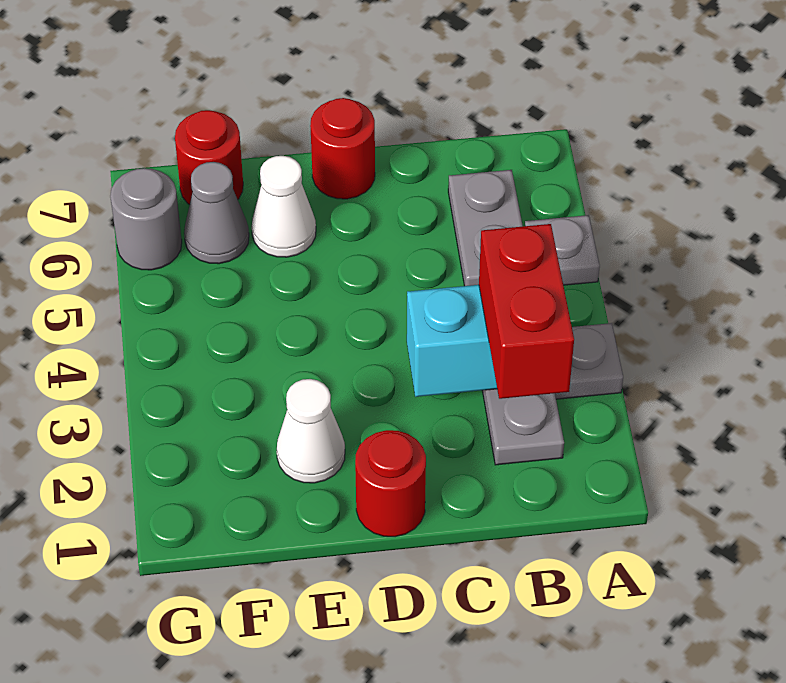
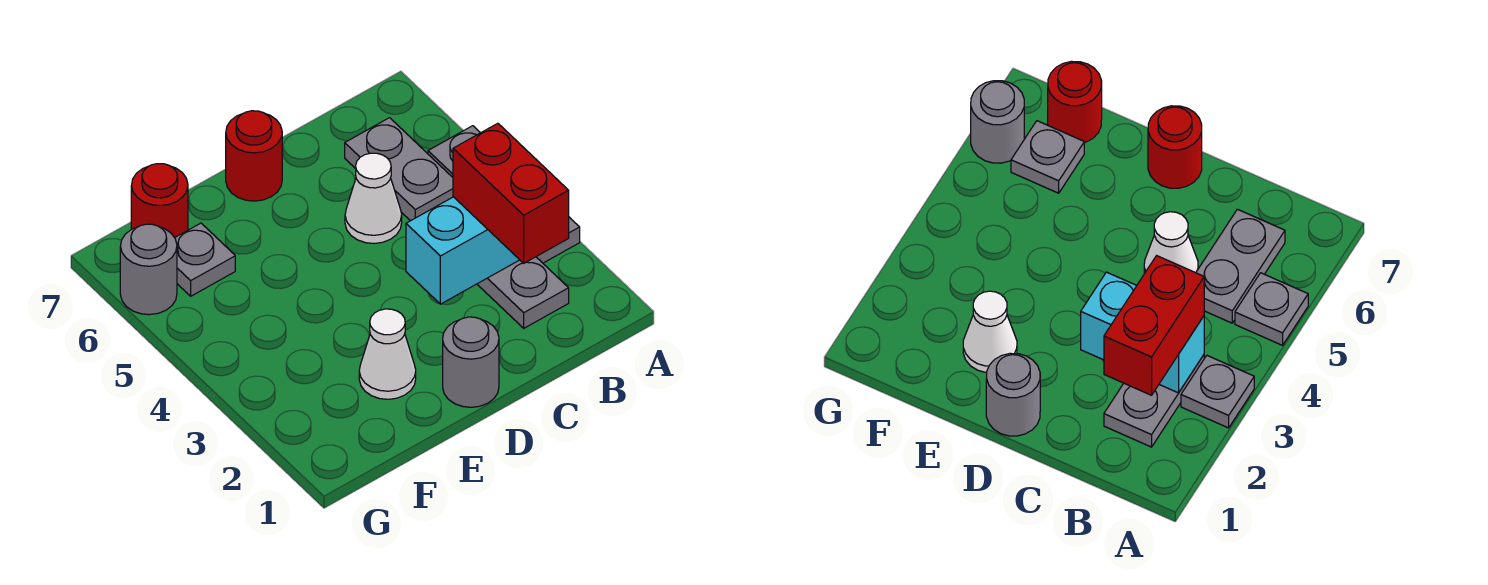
red round brick D1 level 1 -> grey round brick D1 level 1
white cone E6 level 1 -> white cone C5 level 1
grey cone F6 level 1 -> grey plate F6 level 1

